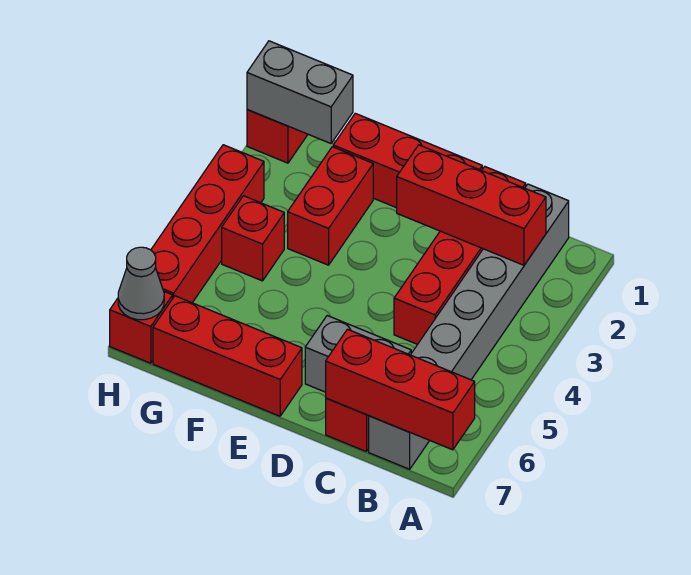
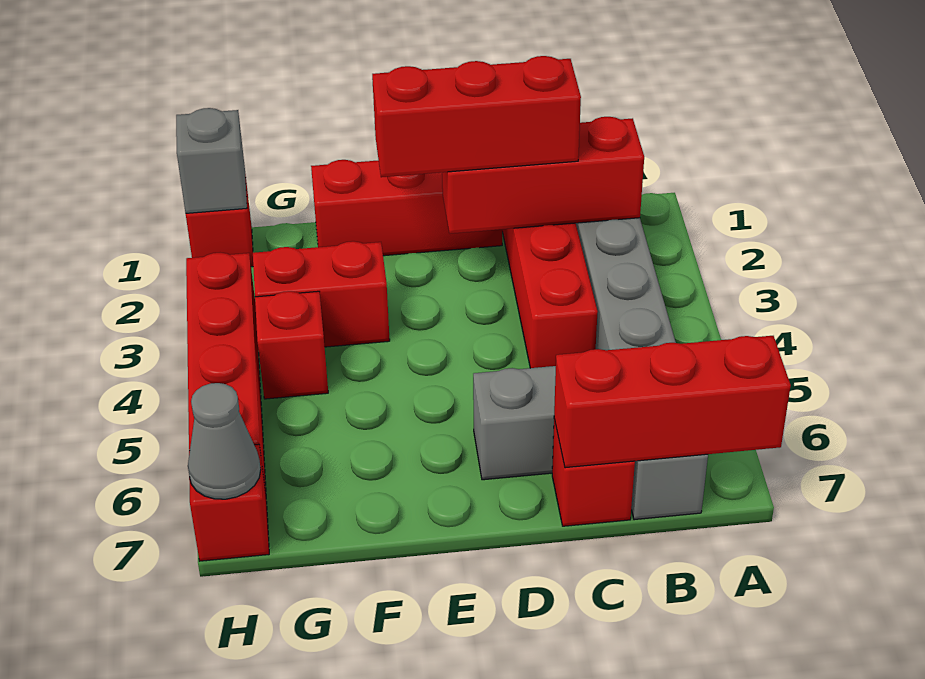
red brick E7:G7 level 1 -> red brick C2:E2 level 3
red brick F2:F3 level 1 -> red brick F3:G3 level 1
grey brick G1:H1 level 2 -> grey brick H1 level 2

